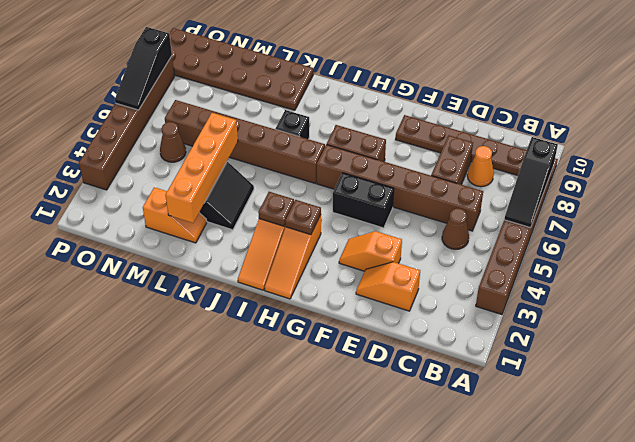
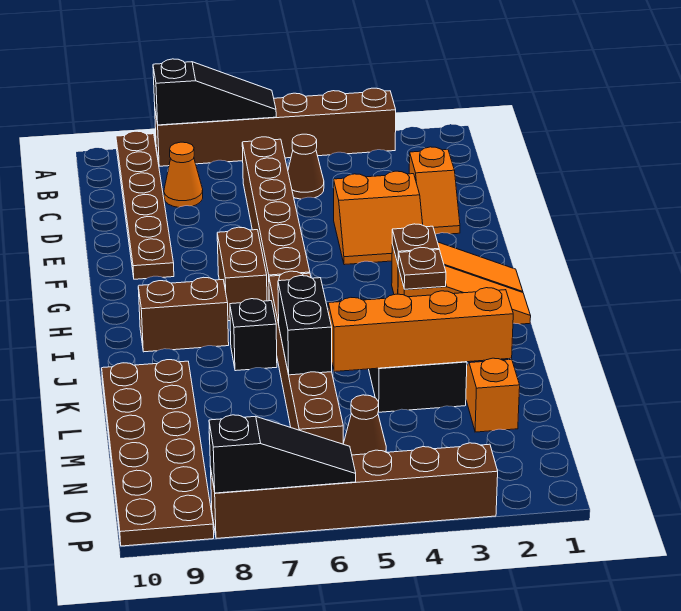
brown brick D7:D8 level 1 -> brown brick I8:I9 level 1
orange slope E3:F3 level 1 top E -> orange slope E3:F4 level 1 top E
black brick F5:G5 level 1 -> black brick K6:L6 level 2

